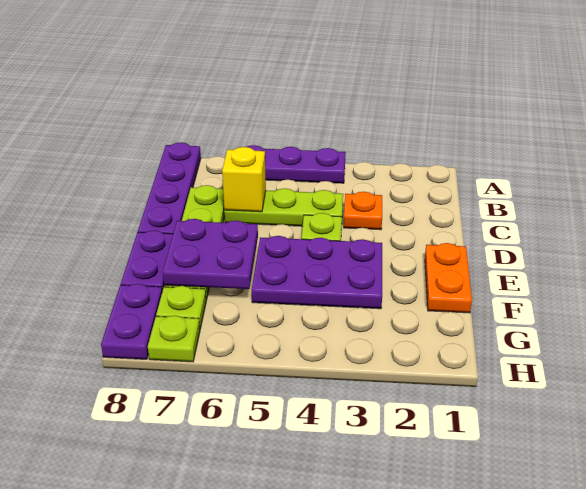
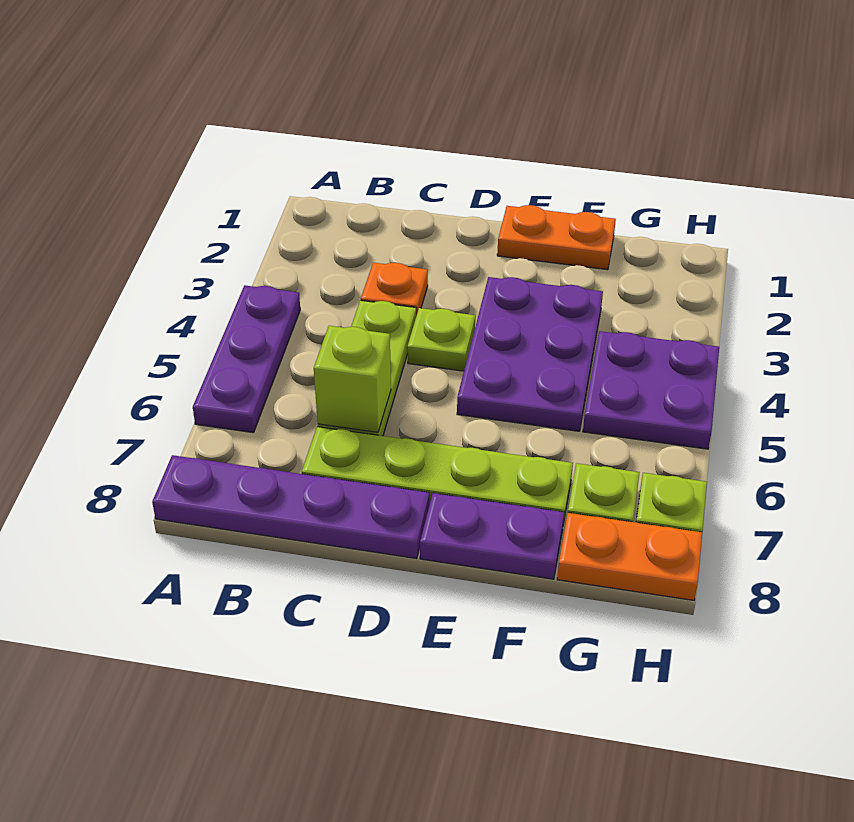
yellow brick C6 level 2 -> lime brick C6 level 2
purple plate E6:F7 level 2 -> purple plate G4:H5 level 1
purple plate G8:H8 level 1 -> orange plate G8:H8 level 1

